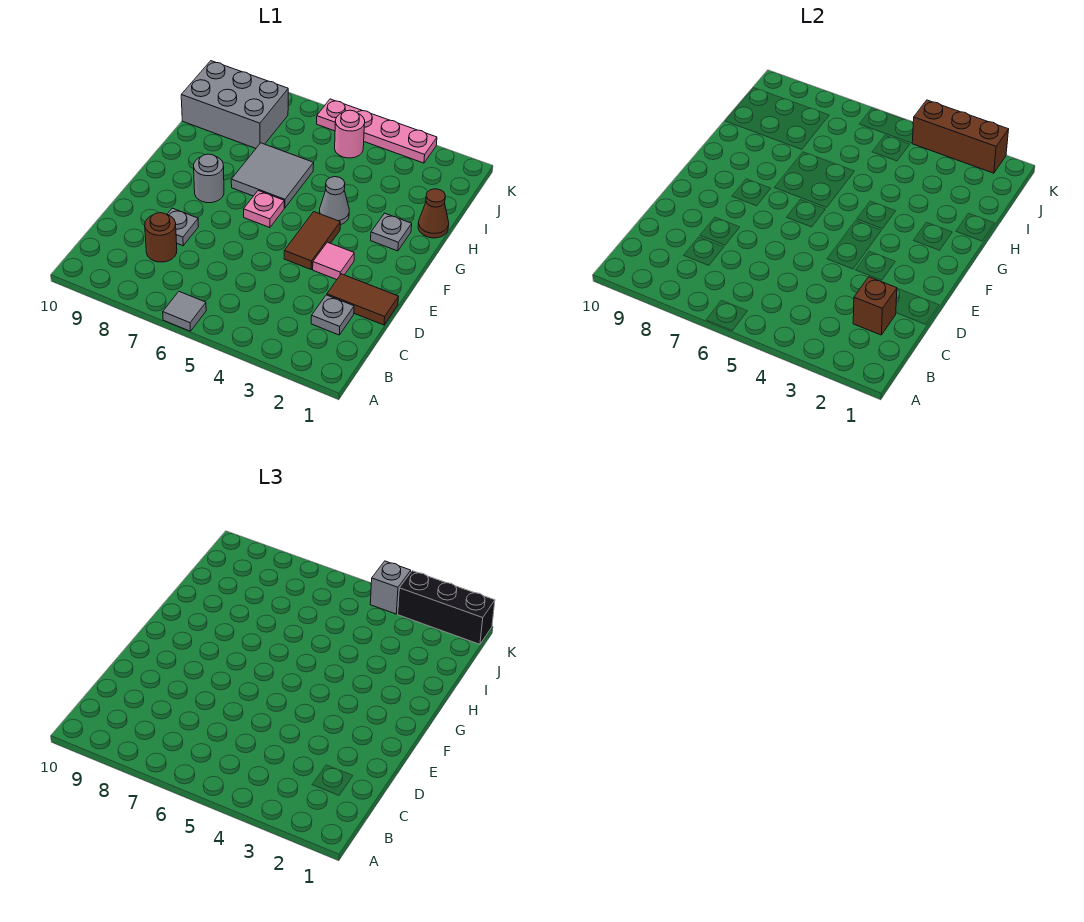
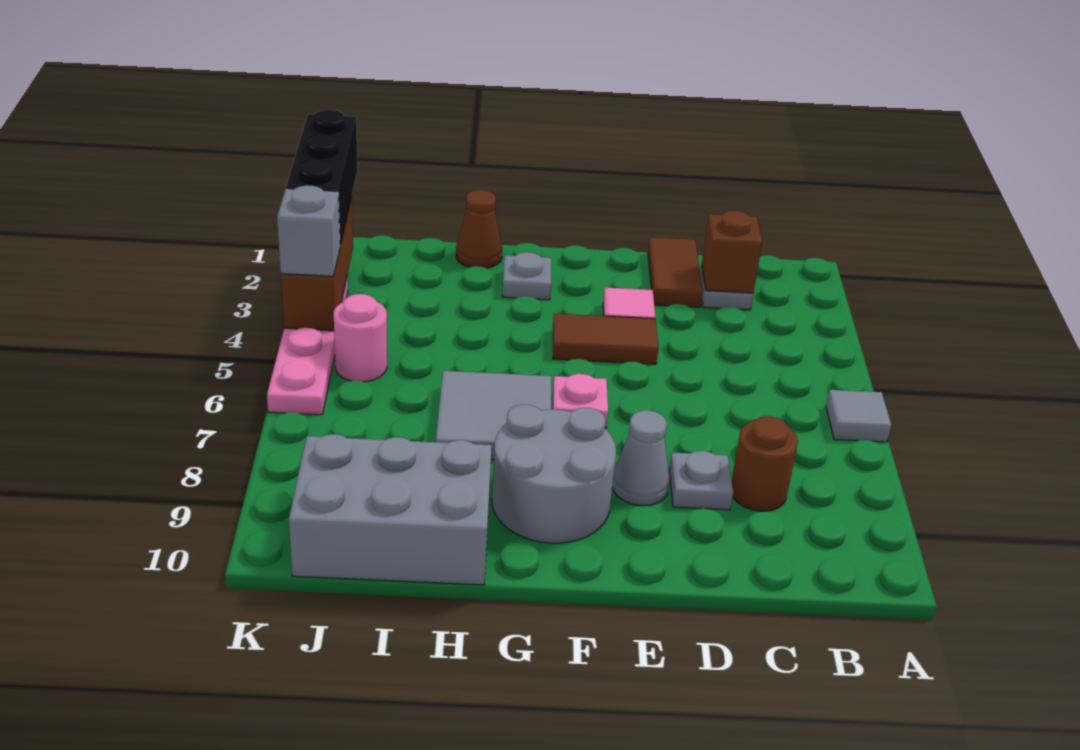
grey round brick F8 level 1 -> grey round brick F8:G9 level 1
grey cone G4 level 1 -> grey cone E8 level 1
grey brick I8:J10 level 1 -> grey brick H9:J10 level 1

